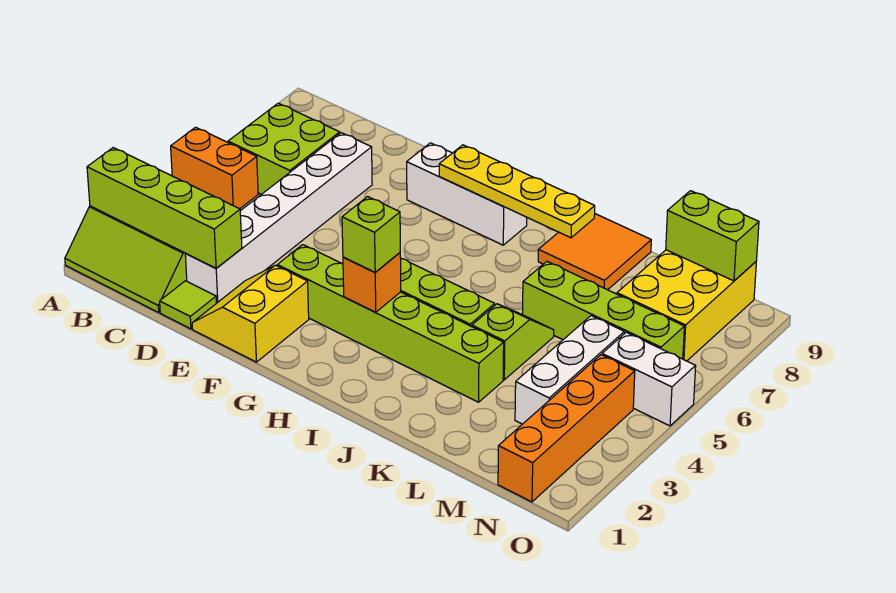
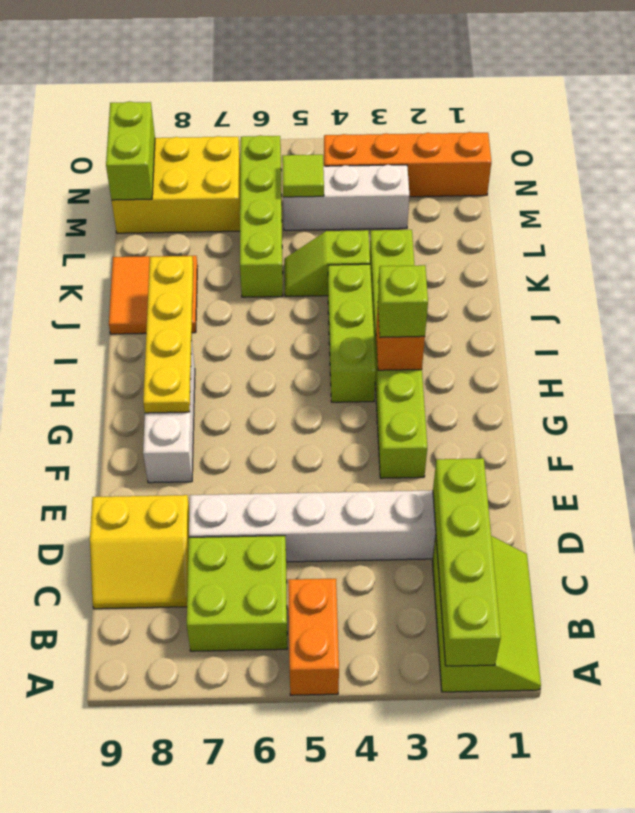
lime tile D1 level 1 -> lime tile M5 level 2
yellow slope E1:F2 level 1 top F -> yellow slope C8:D9 level 1 top D
white brick N5:O5 level 1 -> none

